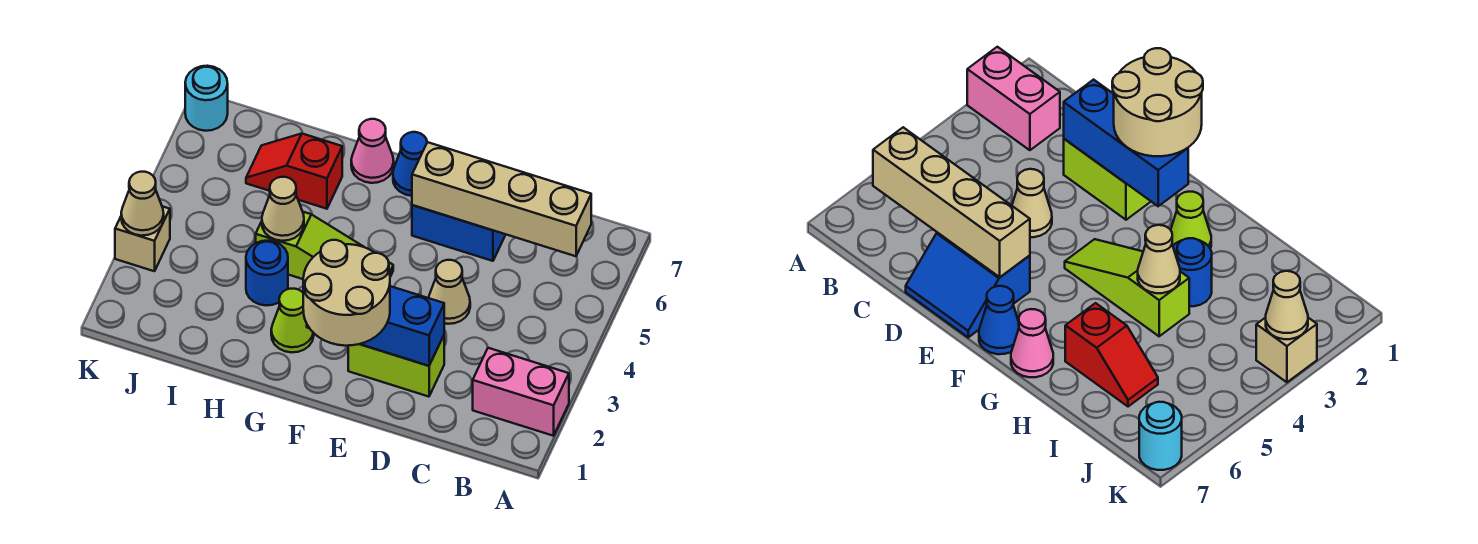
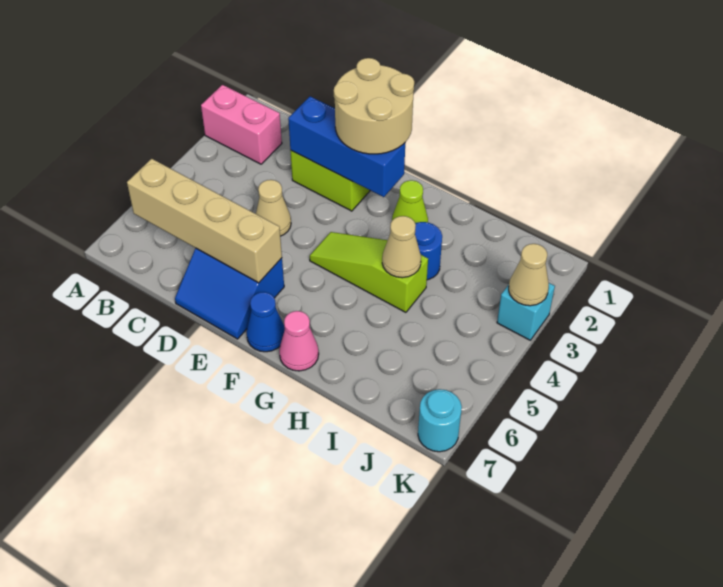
red slope H6:I6 level 1 top H -> none
tan brick K3 level 1 -> cyan brick K3 level 1

